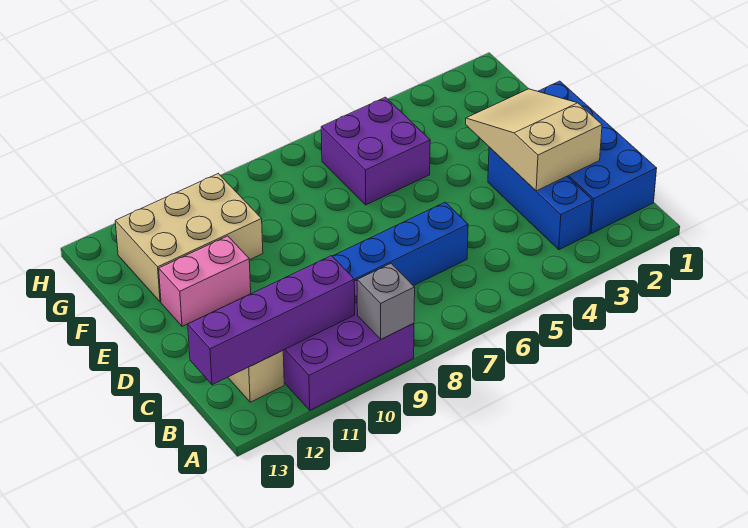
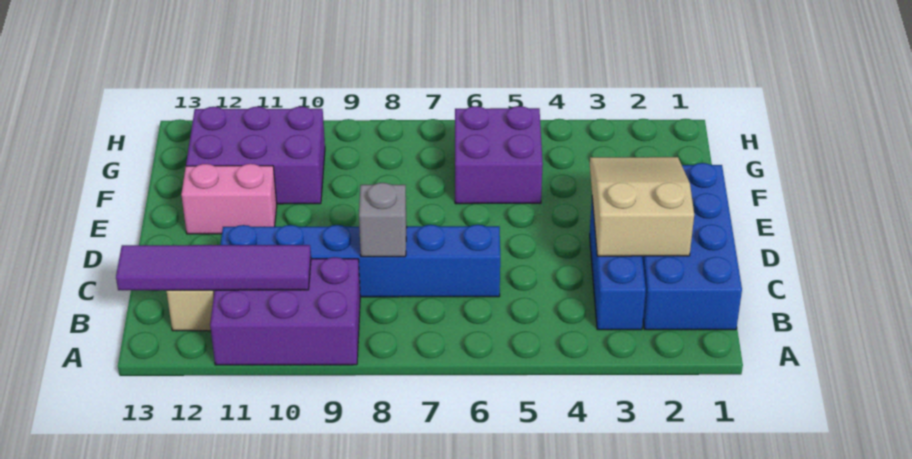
grey brick A9 level 2 -> grey brick C8 level 2
purple brick B10:B13 level 2 -> purple tile B10:B13 level 2
tan brick F10:G12 level 1 -> purple brick F10:G12 level 1

